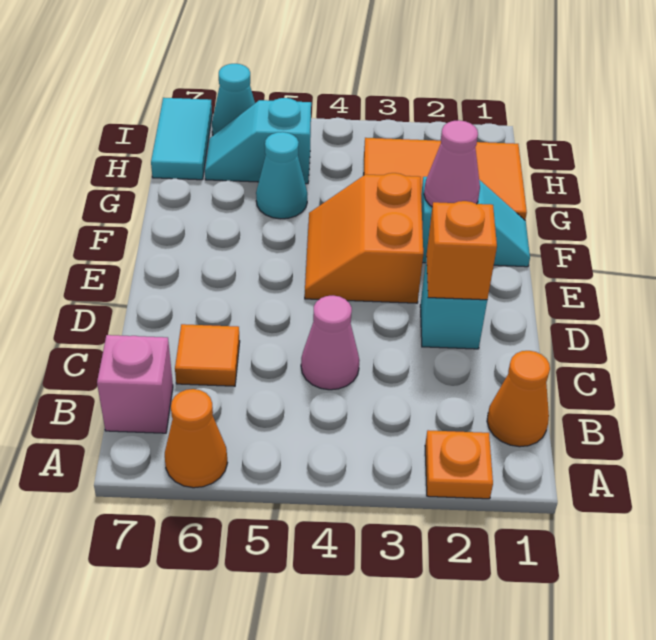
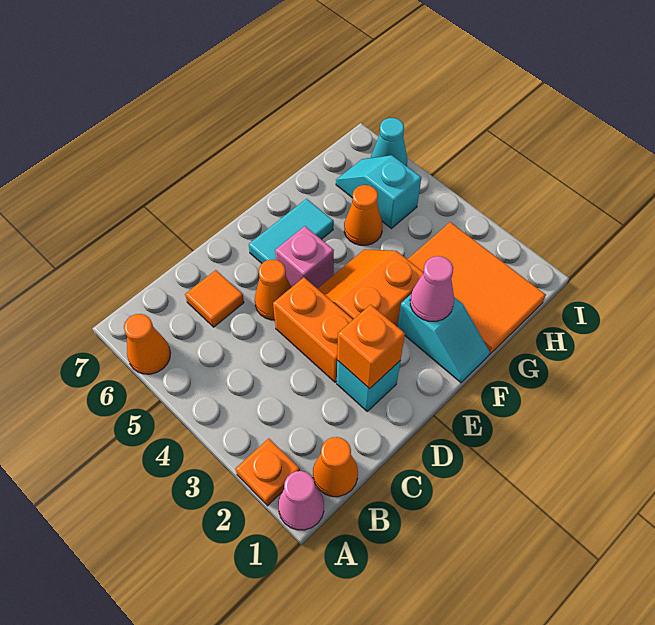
pink brick B7 level 1 -> pink brick E5 level 1
pink cone C4 level 1 -> pink cone A1 level 1
none -> orange brick D3:D4 level 1
none -> orange cone D5 level 1
cyan cone G5 level 1 -> orange cone G5 level 1
cyan tile H7:I7 level 1 -> cyan tile E6:F6 level 1

